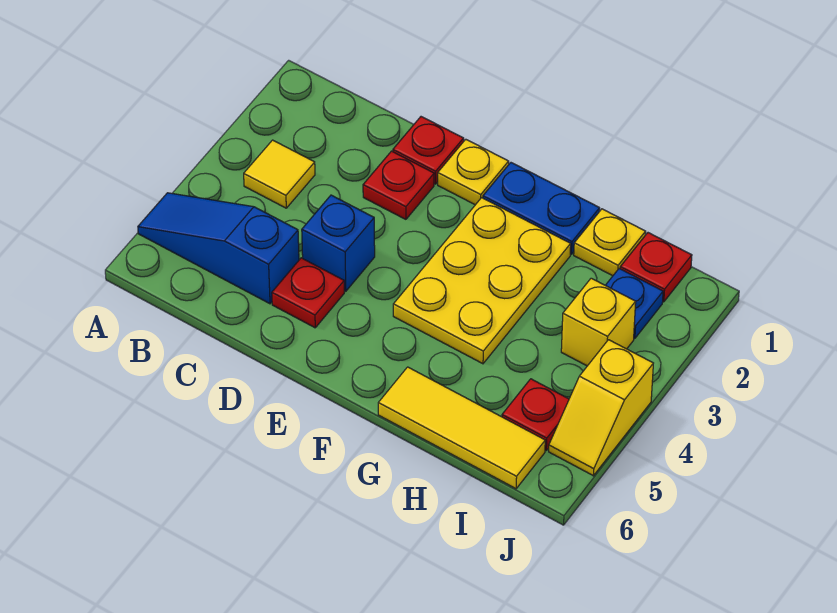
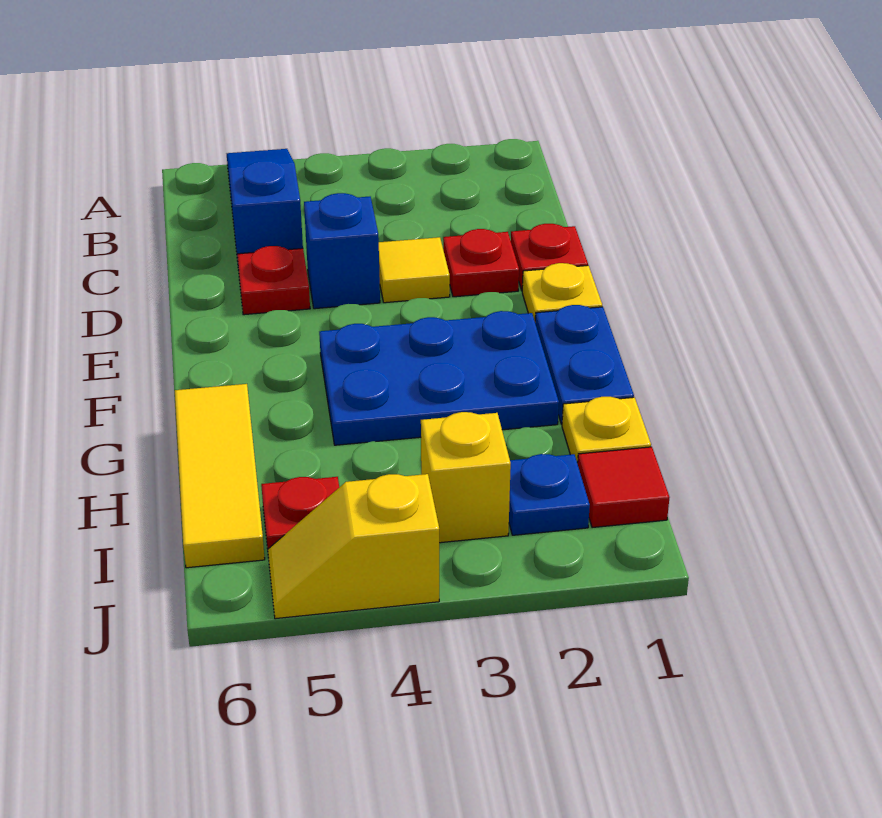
yellow tile B3 level 1 -> yellow tile D3 level 1
yellow plate F2:G4 level 1 -> blue plate F2:G4 level 1
red plate I1 level 1 -> red tile I1 level 1

